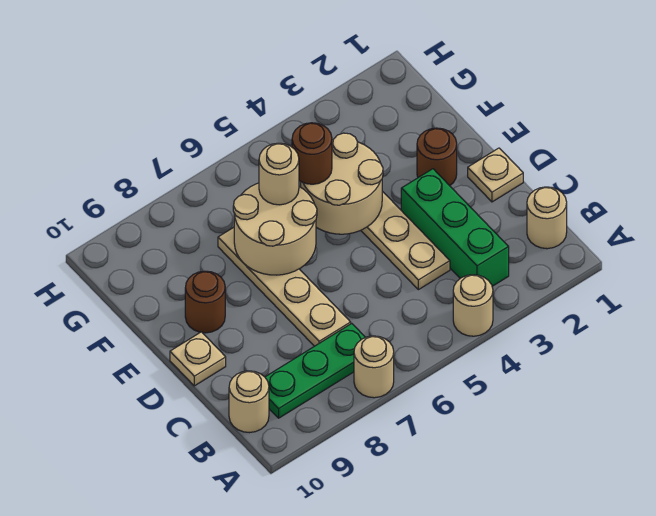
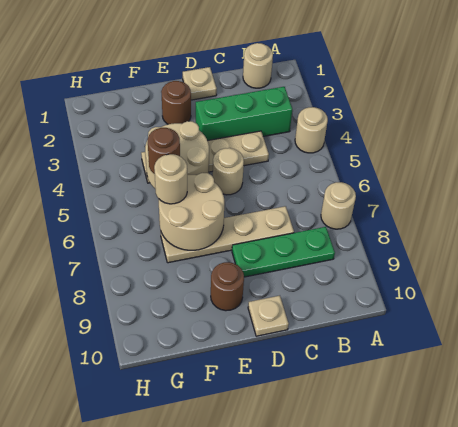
green plate B7:B9 level 1 -> green plate B8:D8 level 1
tan round brick B10 level 1 -> tan round brick D5 level 1

